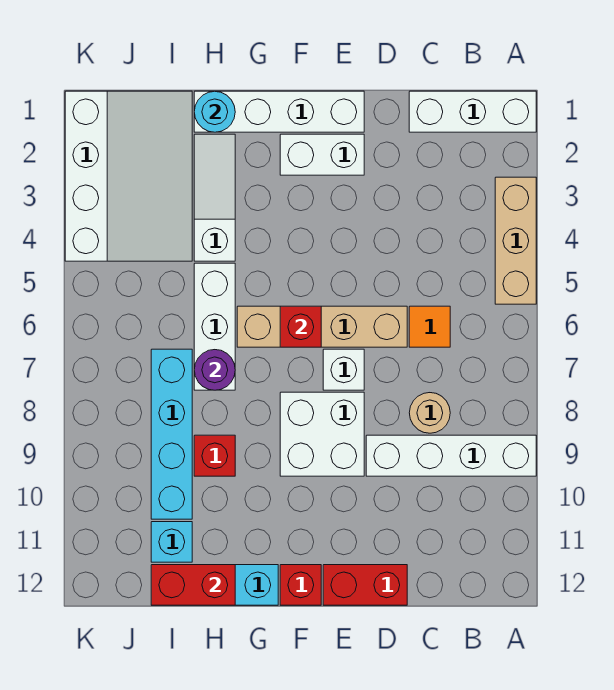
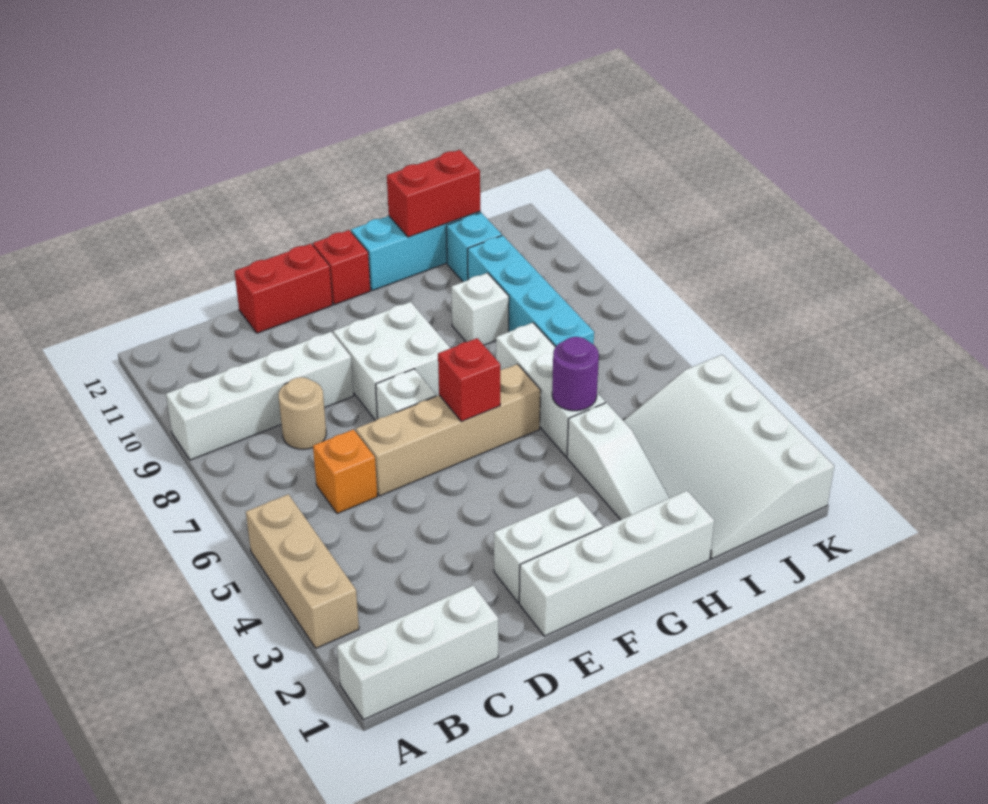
orange tile C6 level 1 -> orange brick C6 level 1
cyan round brick H1 level 2 -> none
purple round brick H7 level 2 -> purple round brick H5 level 2
red brick H9 level 1 -> white brick H9 level 1

